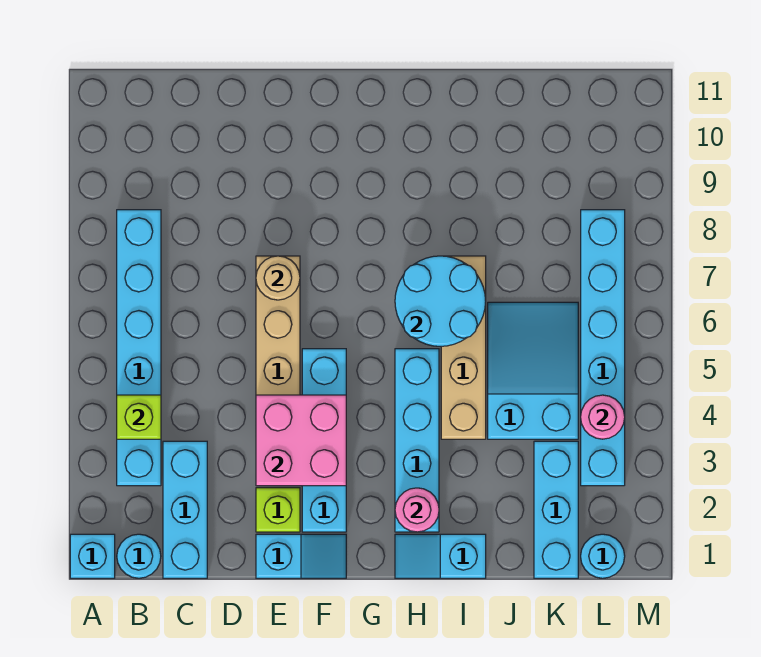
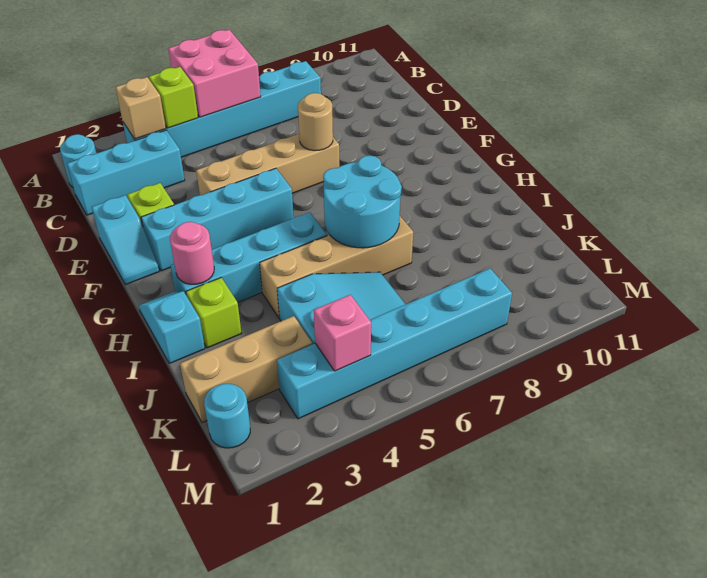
cyan brick A1 level 1 -> none
none -> tan brick B3 level 2
pink brick E3:F4 level 2 -> pink brick A5:B6 level 2
none -> lime brick I2 level 1
cyan brick K1:K3 level 1 -> tan brick K1:K3 level 1
pink round brick L4 level 2 -> pink brick L4 level 2

